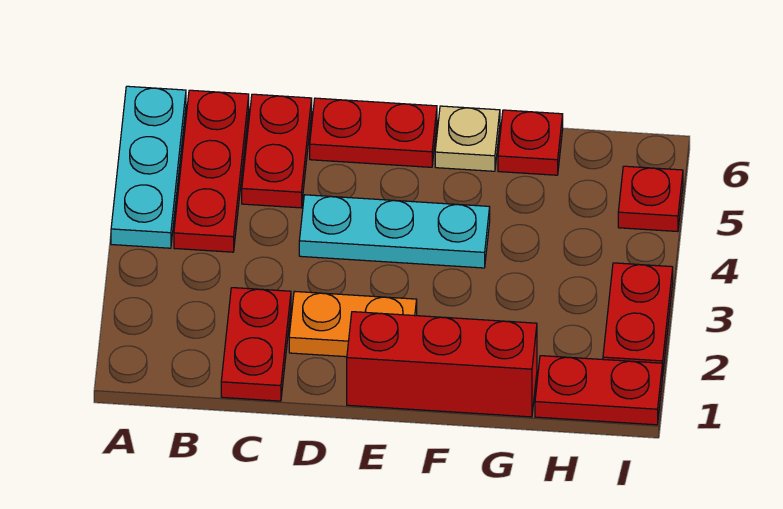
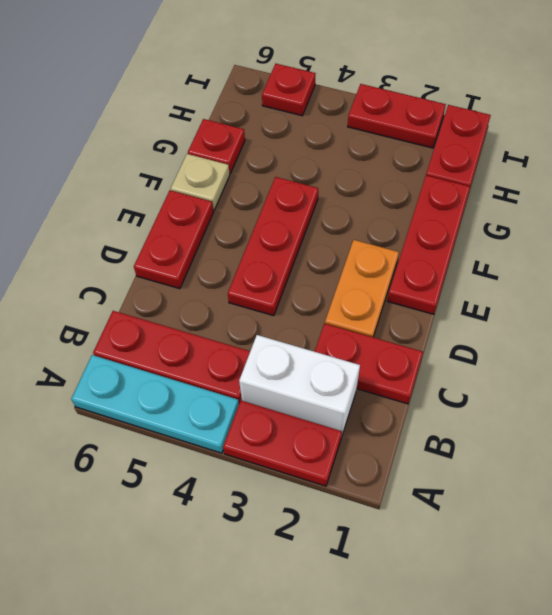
none -> white brick B2:B3 level 1
red plate C5:C6 level 1 -> red plate A2:A3 level 1
cyan plate D4:F4 level 1 -> red plate D4:F4 level 1
red brick E1:G1 level 1 -> red plate E1:G1 level 1

